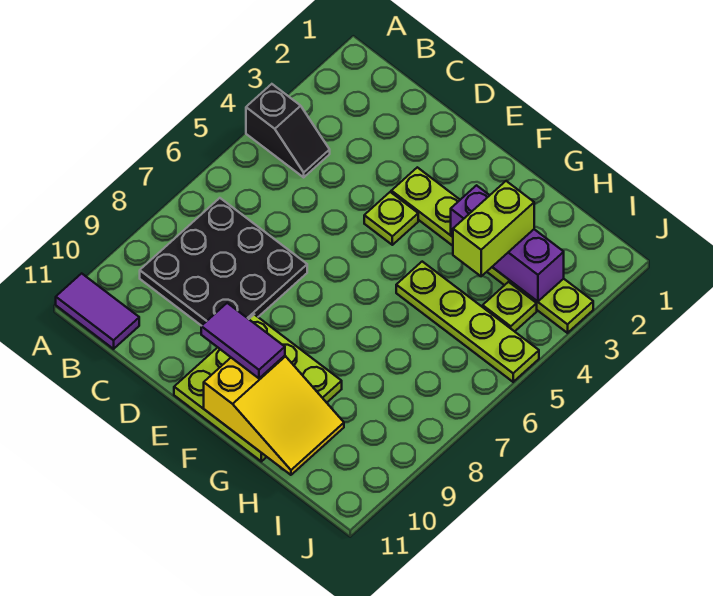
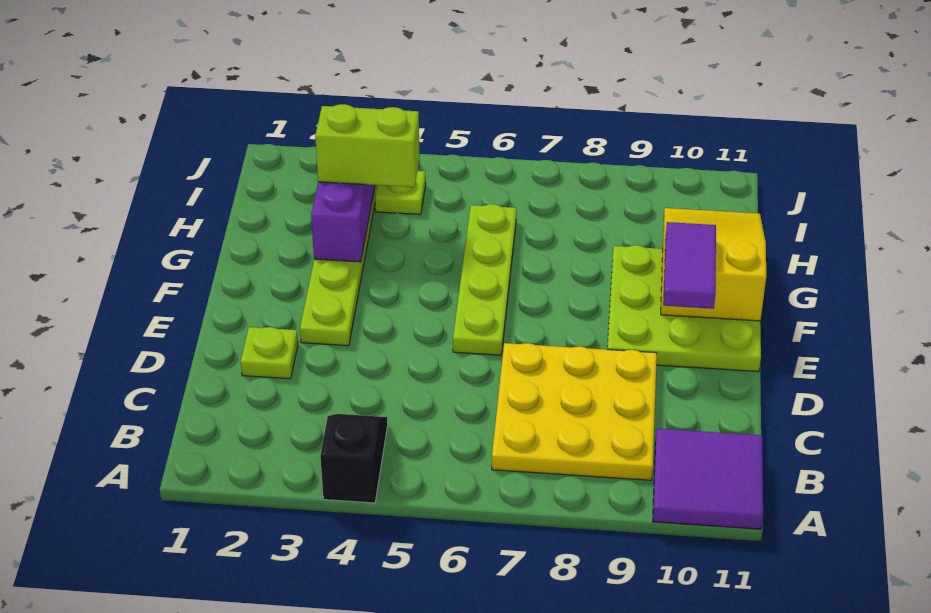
purple tile A11:B11 level 1 -> purple tile A10:B11 level 1
black plate B7:D9 level 1 -> yellow plate B7:D9 level 1
lime plate E4 level 1 -> lime plate D2 level 1
lime plate G5:J5 level 1 -> lime plate E6:H6 level 1

